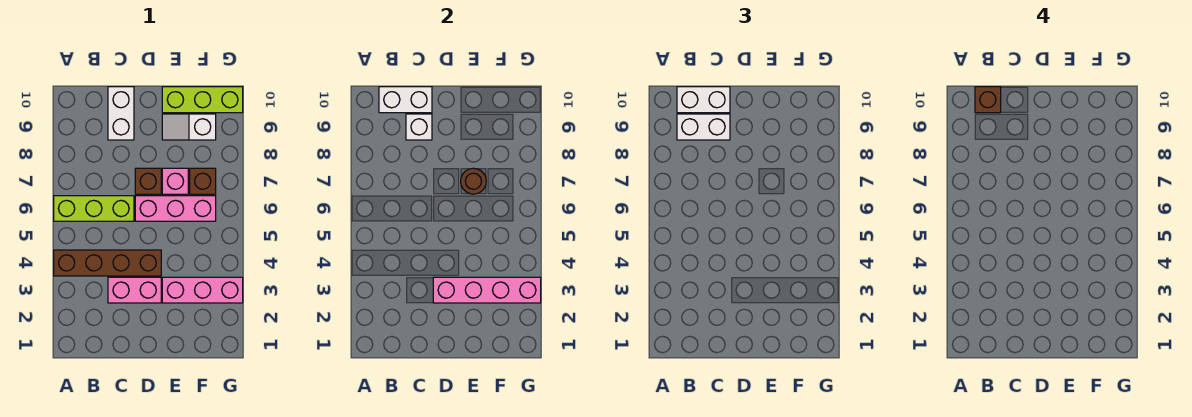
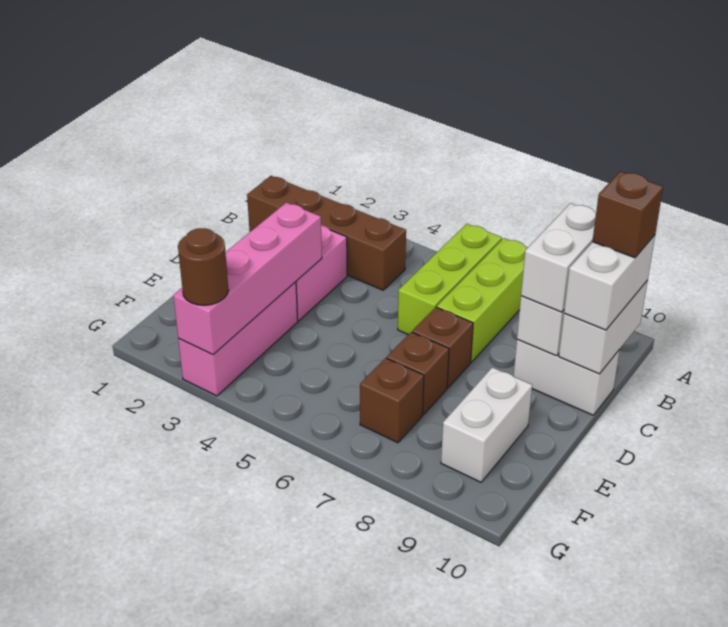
brown brick A4:D4 level 1 -> brown brick B1:B4 level 1
pink brick D6:F6 level 1 -> none
pink brick E7 level 1 -> brown brick E7 level 1
brown round brick E7 level 2 -> brown round brick G3 level 3
white slope E9:F9 level 1 top F -> white brick E9:F9 level 1
lime brick E10:G10 level 1 -> lime brick A7:C7 level 1

